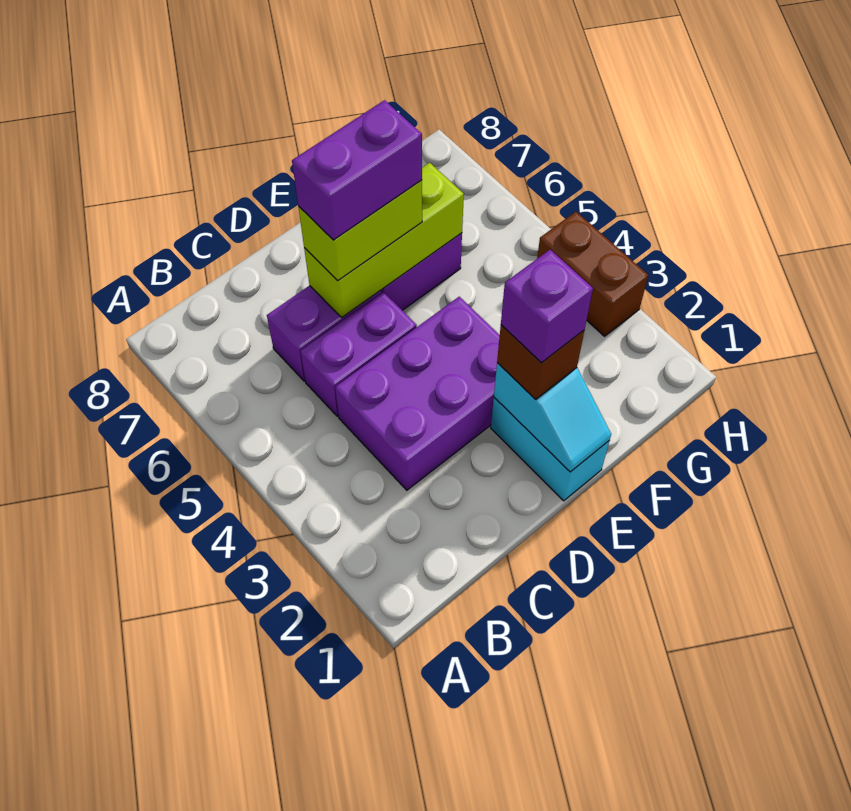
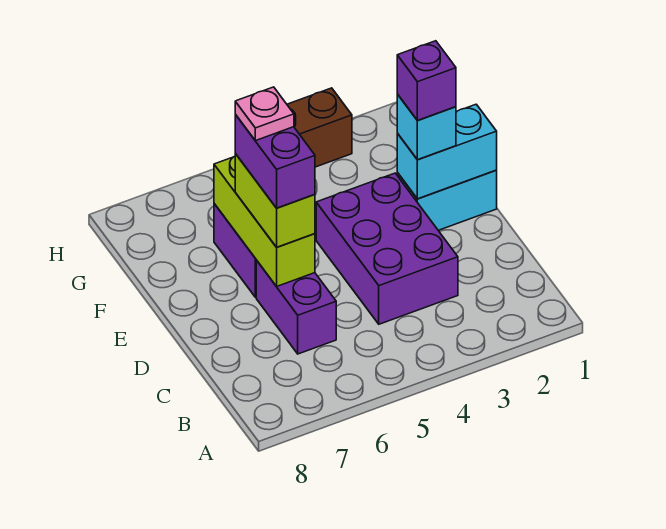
purple brick C5:D5 level 1 -> none
cyan slope E1:E2 level 2 top 2 -> cyan brick E1:E2 level 2
brown brick E2 level 3 -> cyan brick E2 level 3
none -> pink plate E6 level 5

